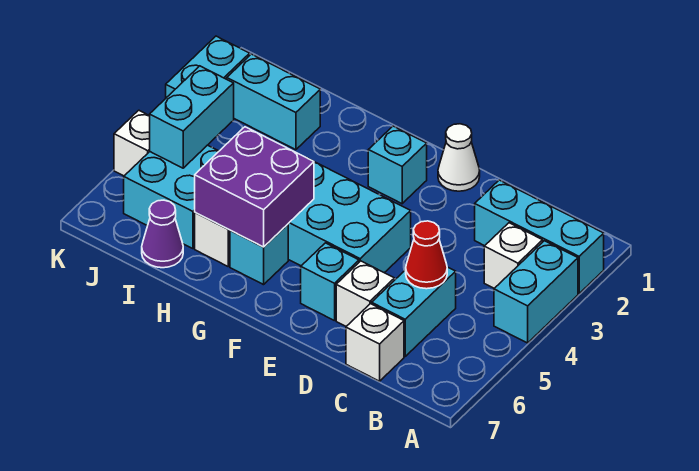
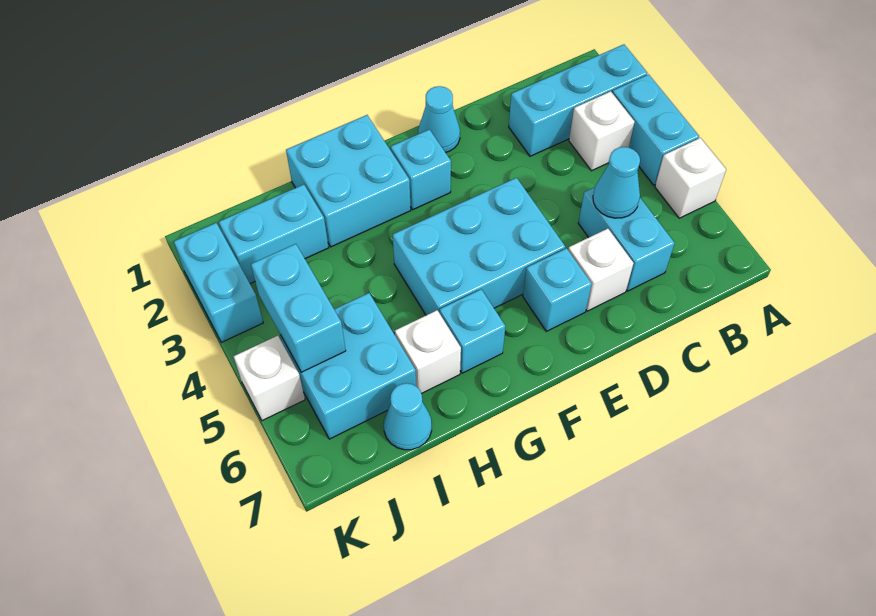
red cone C5 level 2 -> cyan cone C5 level 2
white brick C7 level 1 -> white brick A5 level 1
white cone E1 level 1 -> cyan cone E1 level 1
none -> cyan brick G1:H2 level 1
purple brick G5:H6 level 2 -> none
purple cone I7 level 1 -> cyan cone I7 level 1

